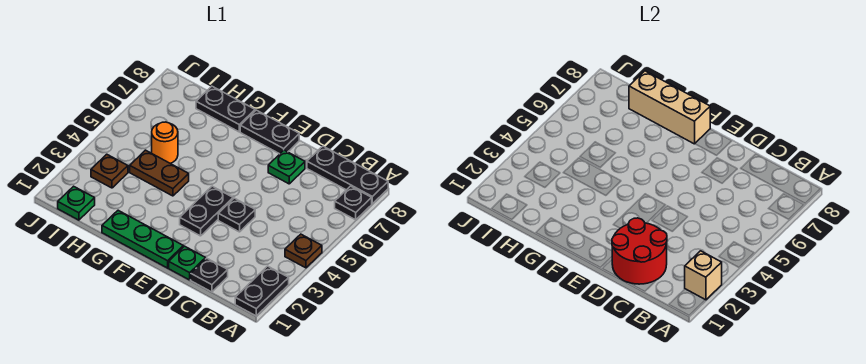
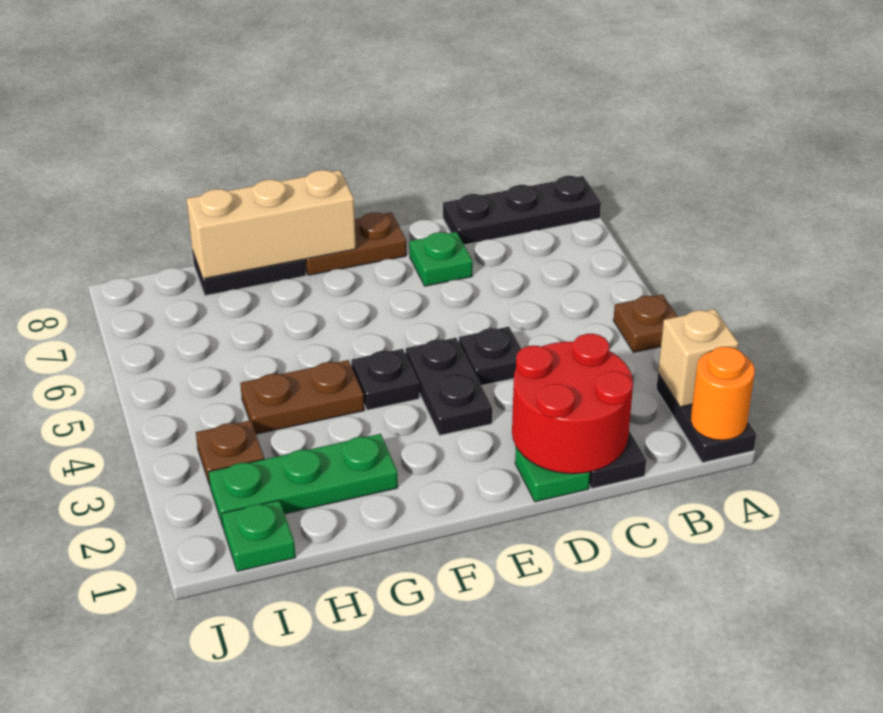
black plate A7 level 1 -> black plate F4 level 1
green plate E1:G1 level 1 -> green plate G2:I2 level 1
black plate E8:F8 level 1 -> brown plate E8:F8 level 1
orange round brick H5 level 1 -> orange round brick A1 level 2

